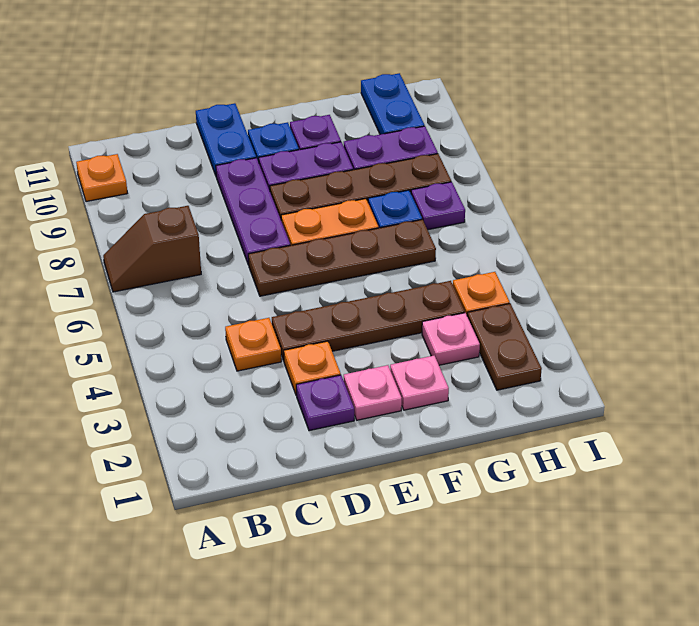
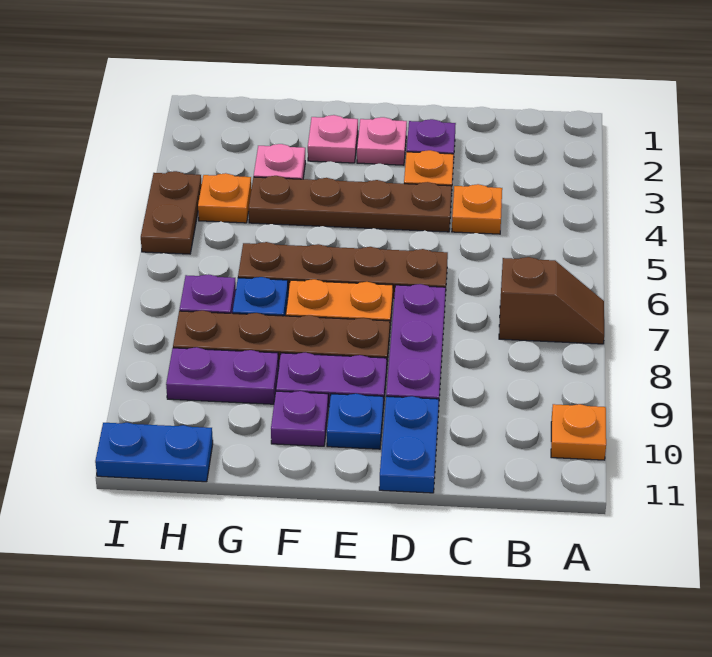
brown plate H2:H3 level 1 -> brown plate I4:I5 level 1
blue plate H10:H11 level 1 -> blue plate H11:I11 level 1

